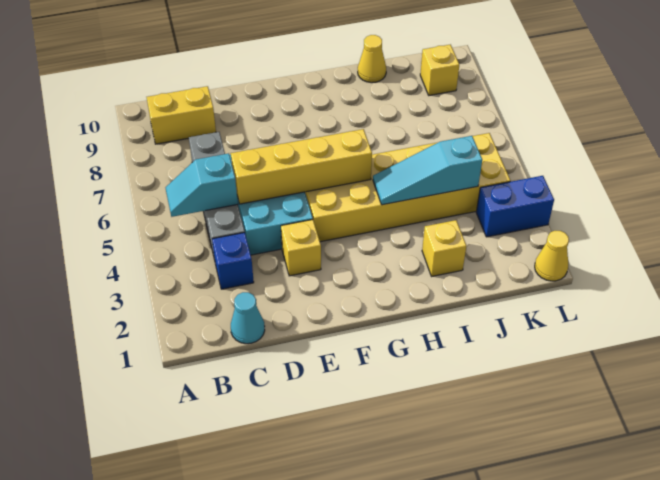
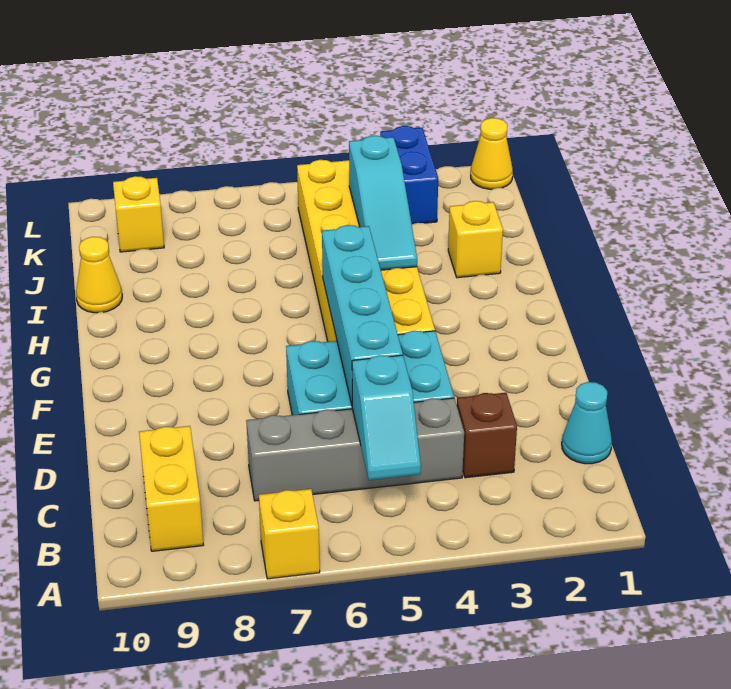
blue brick C3 level 1 -> brown brick C3 level 1
yellow brick D5:G5 level 2 -> cyan brick D5:G5 level 2
yellow brick E3 level 1 -> yellow brick A7 level 1

